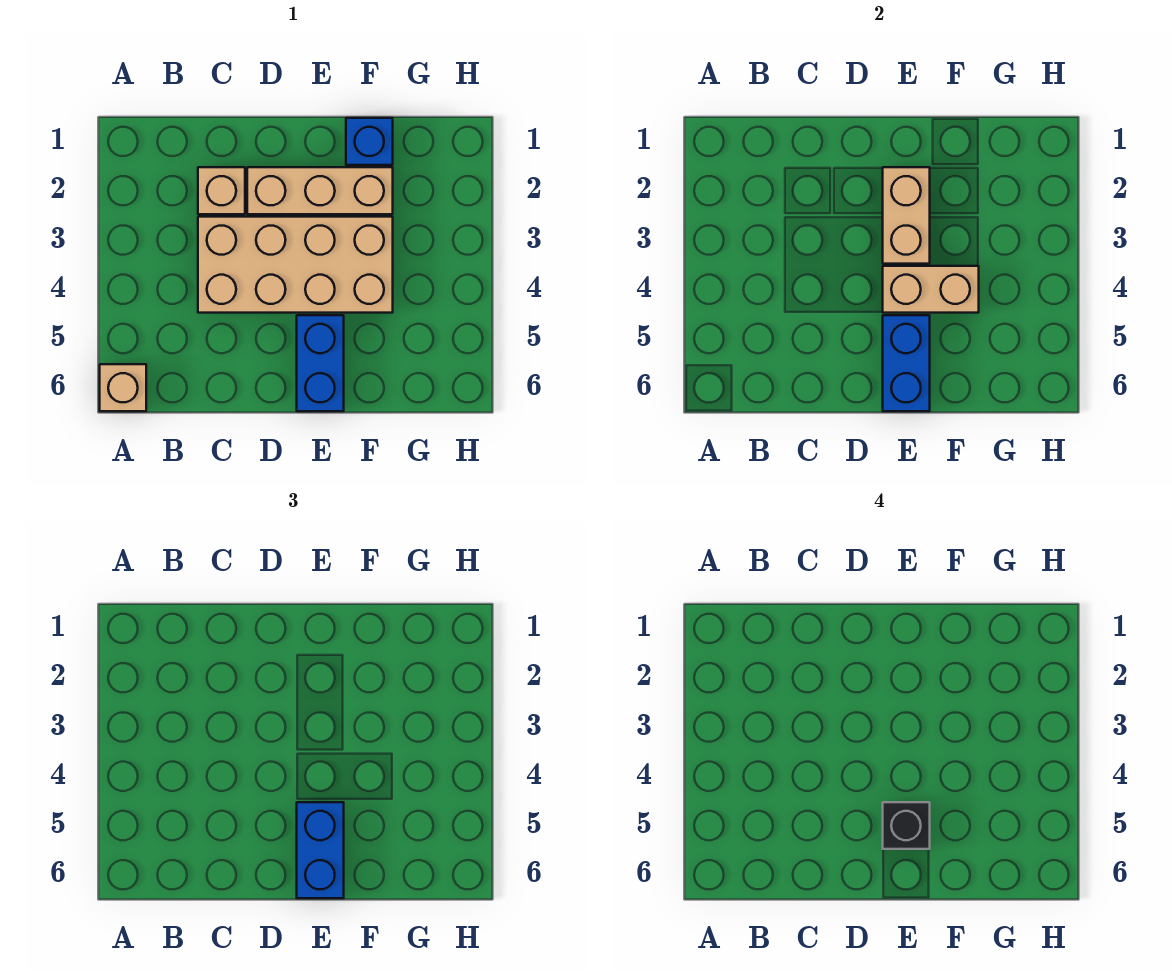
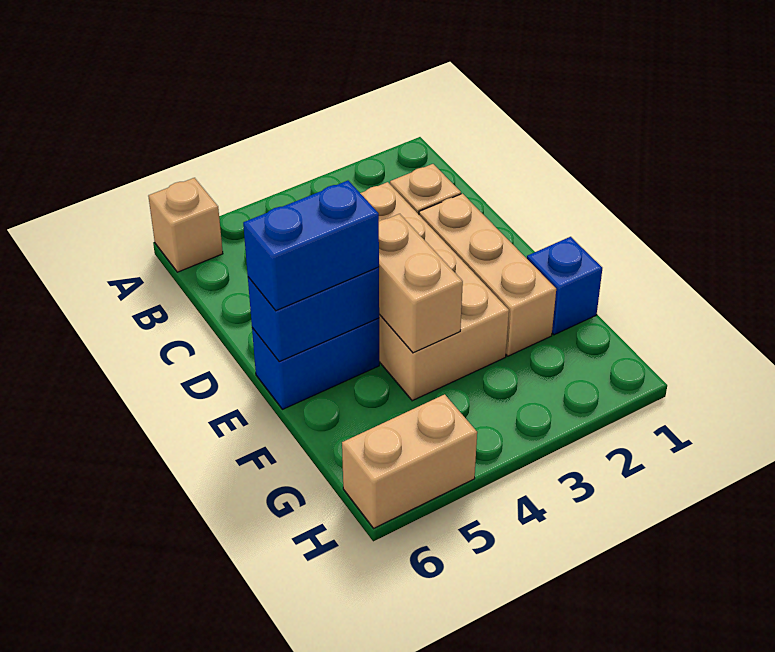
tan brick E2:E3 level 2 -> tan brick H5:H6 level 1
black brick E5 level 4 -> none

